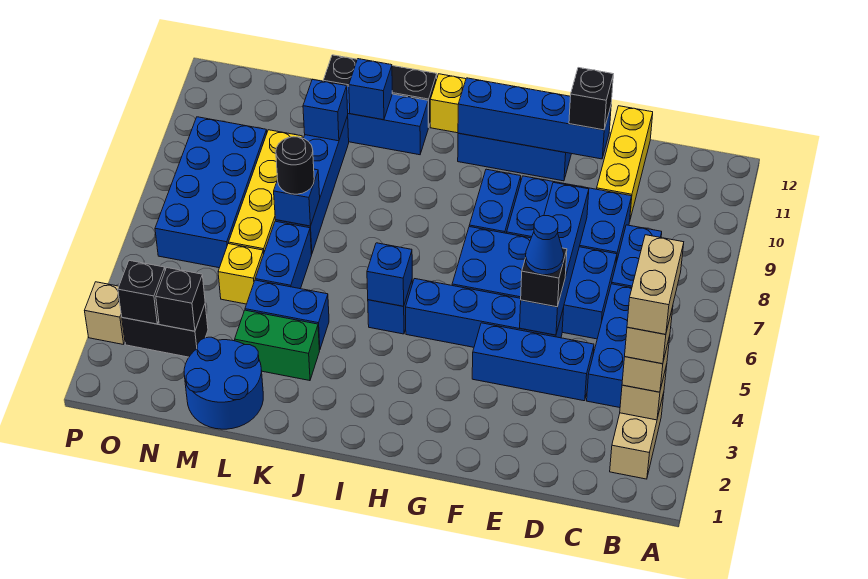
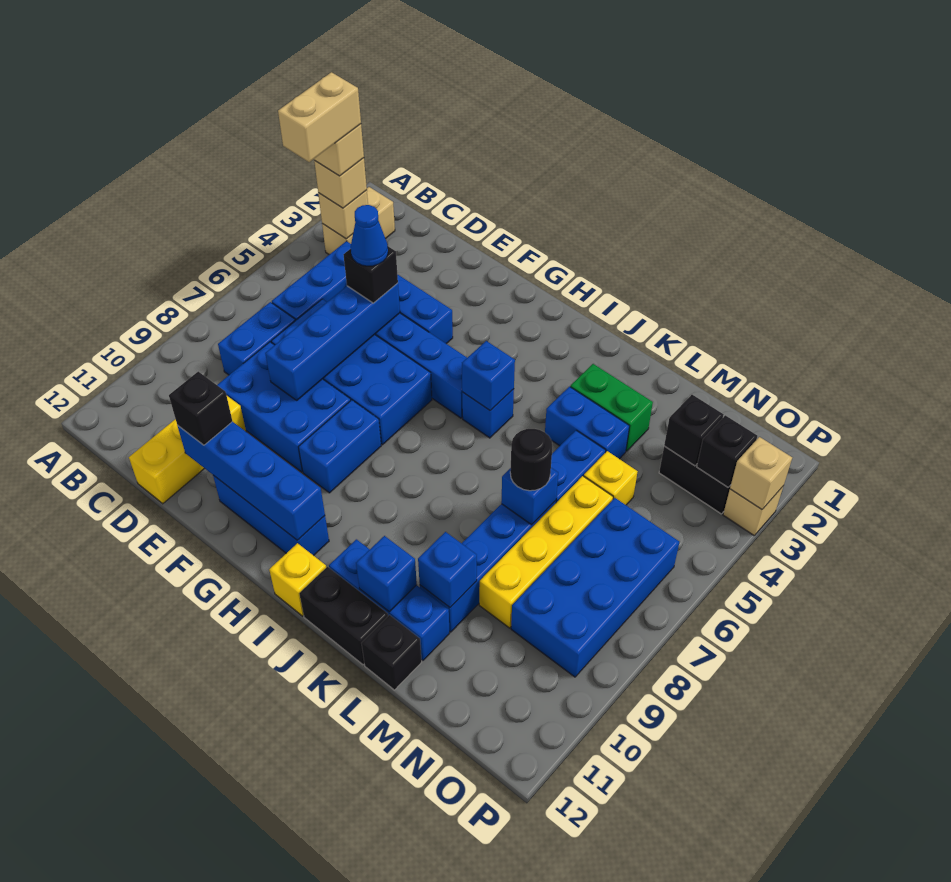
blue round brick L1:M2 level 1 -> none
none -> tan brick P3 level 2

